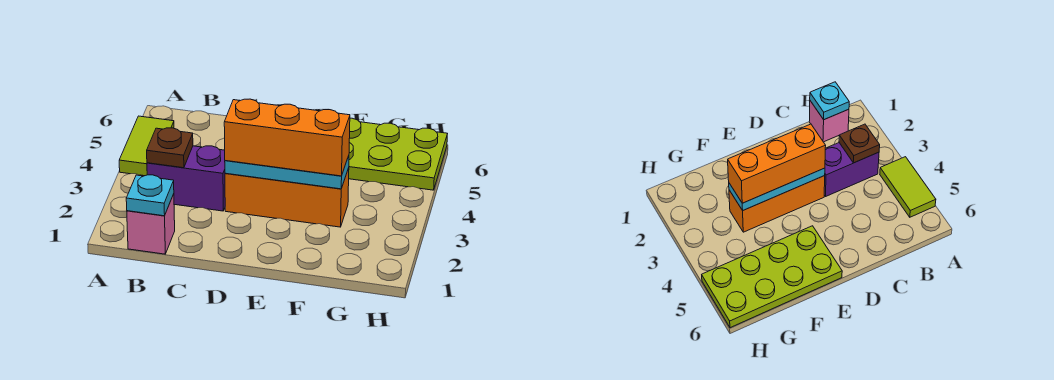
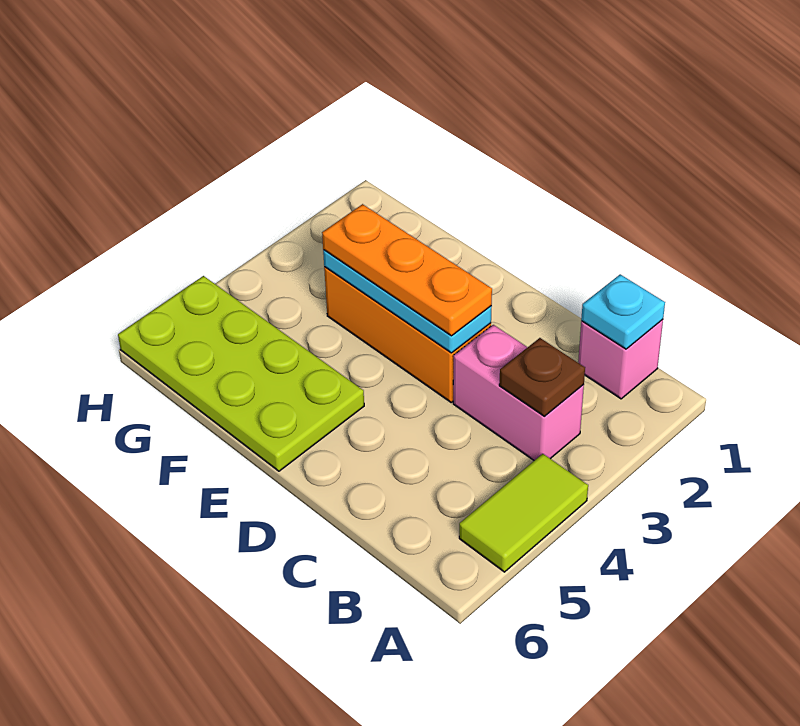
purple brick B3:C3 level 1 -> pink brick B3:C3 level 1
orange brick D3:F3 level 3 -> orange plate D3:F3 level 3

